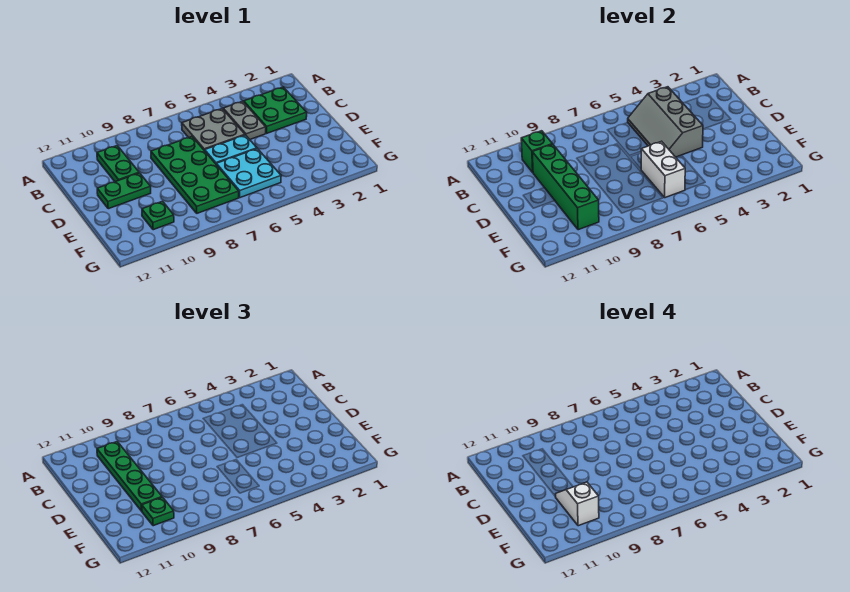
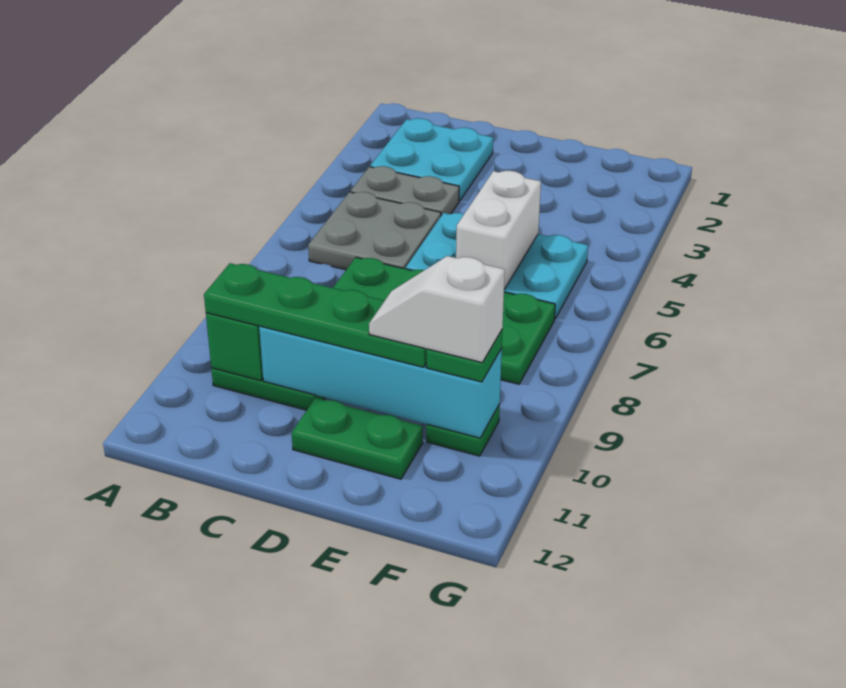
green plate B2:C3 level 1 -> cyan plate B2:C3 level 1
grey slope B4:D5 level 2 top 4 -> none
green brick C10:F10 level 2 -> cyan brick C10:F10 level 2
green plate D10:D11 level 1 -> green plate D11:E11 level 1
white brick E6:F6 level 2 -> white brick E5:E6 level 2

